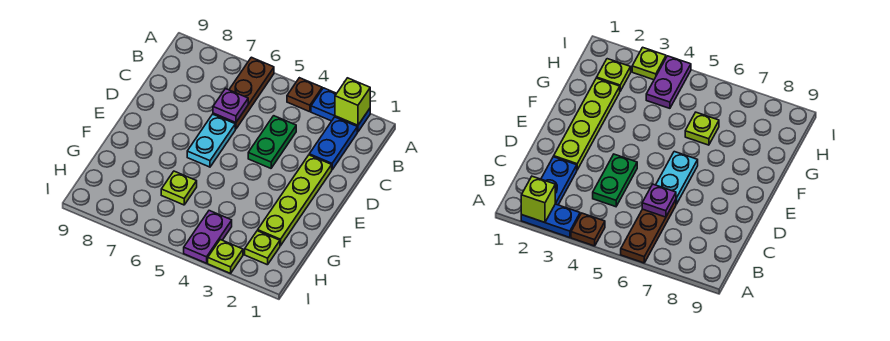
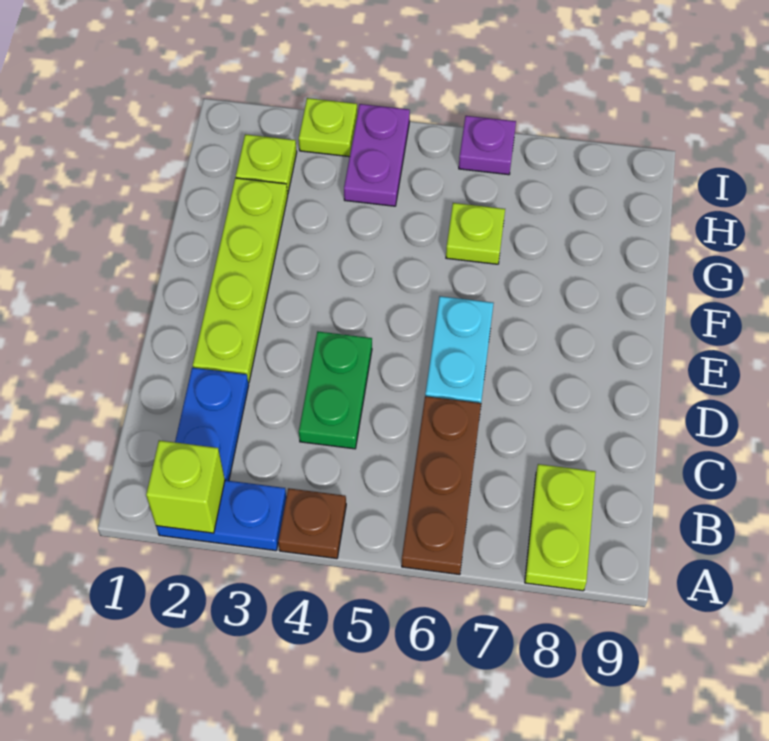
none -> lime plate A8:B8 level 1
purple plate C6 level 2 -> purple plate I6 level 1

